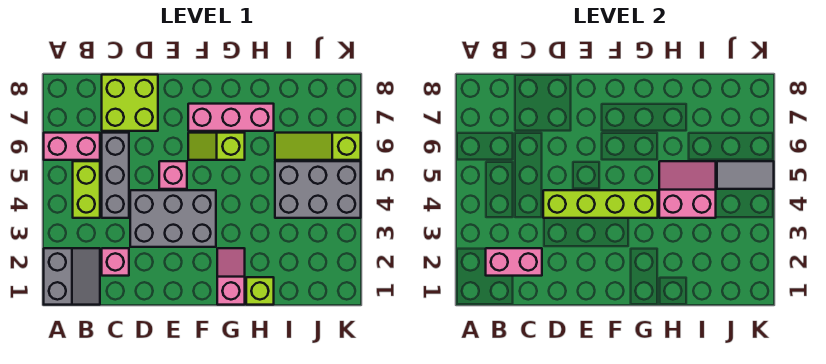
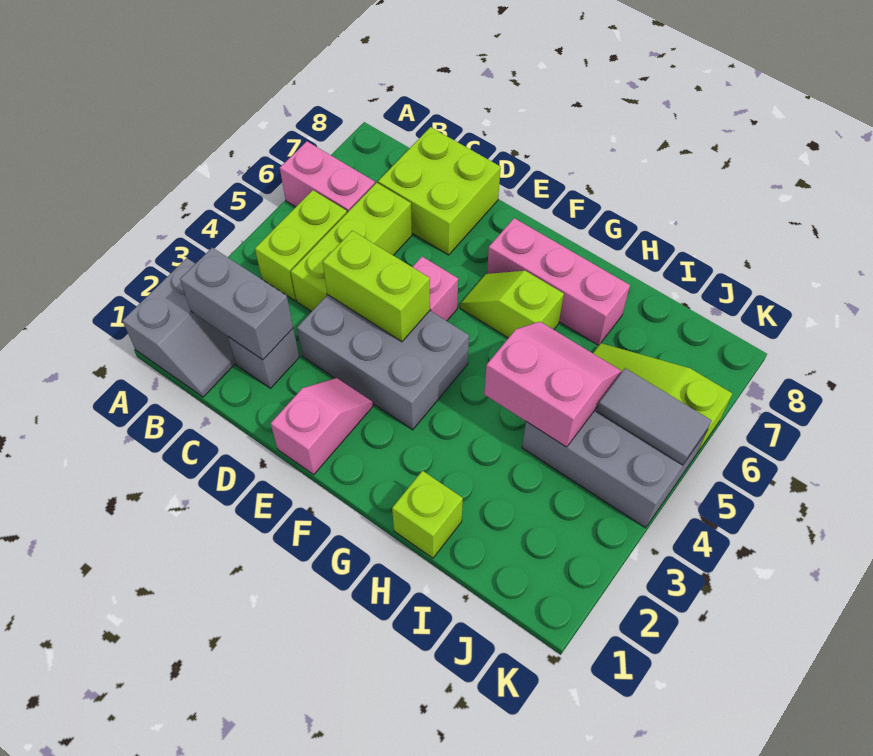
pink brick B2:C2 level 2 -> grey brick B2:C2 level 2
pink brick C2 level 1 -> grey brick C2 level 1
grey brick C4:C6 level 1 -> lime brick C4:C6 level 1
lime brick D4:G4 level 2 -> lime brick D4:E4 level 2
pink slope G1:G2 level 1 top 1 -> pink slope E1:E2 level 1 top 1

